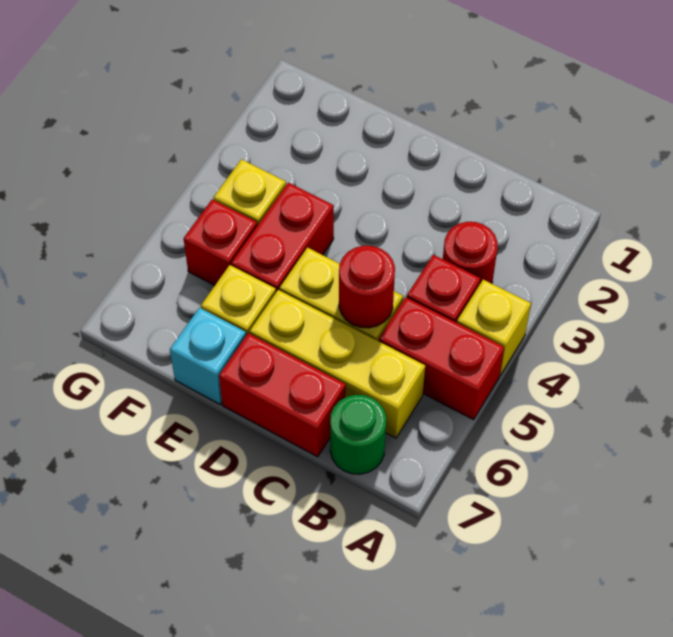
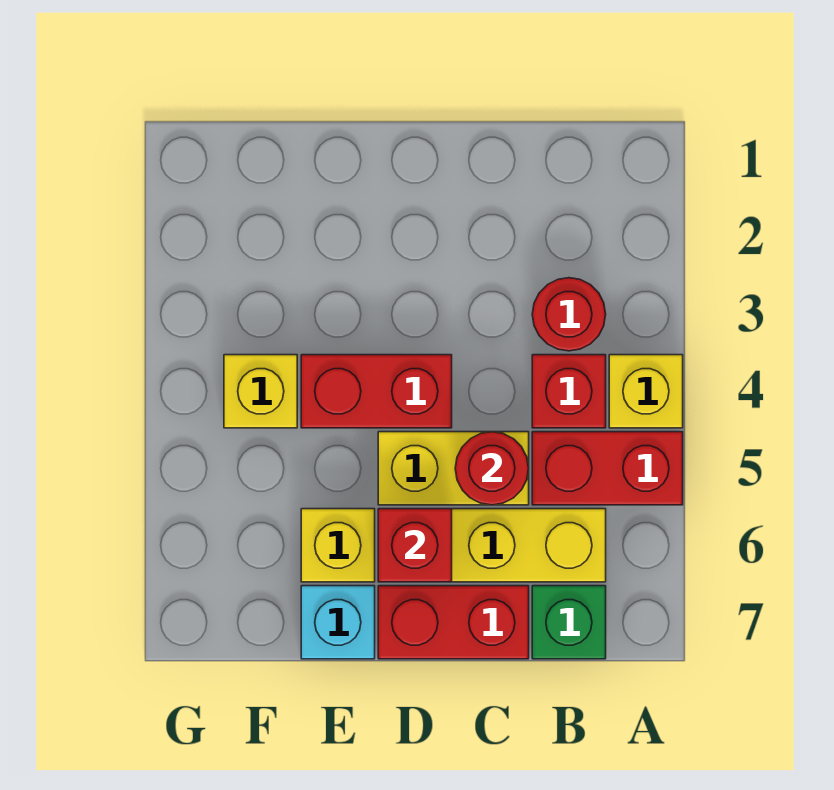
green round brick B7 level 1 -> green brick B7 level 1
red brick E4:E5 level 1 -> red brick D4:E4 level 1
red brick F5 level 1 -> red brick D6 level 2

